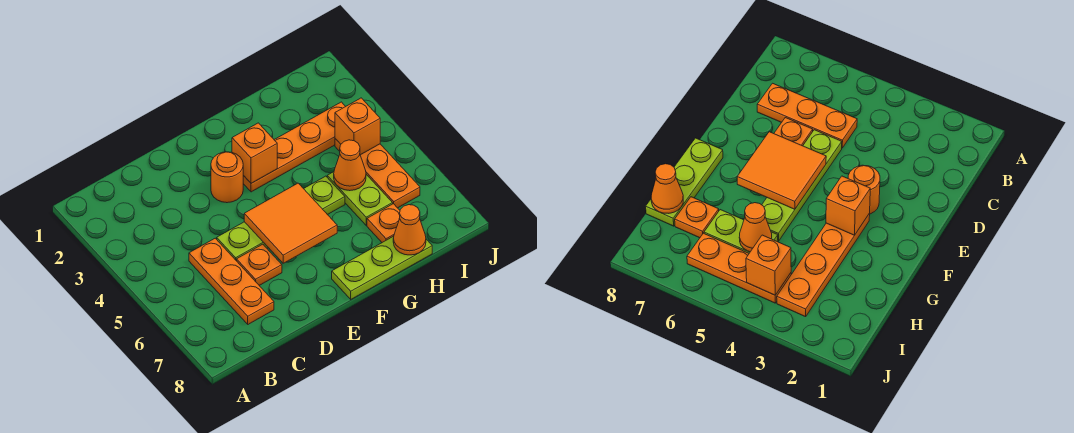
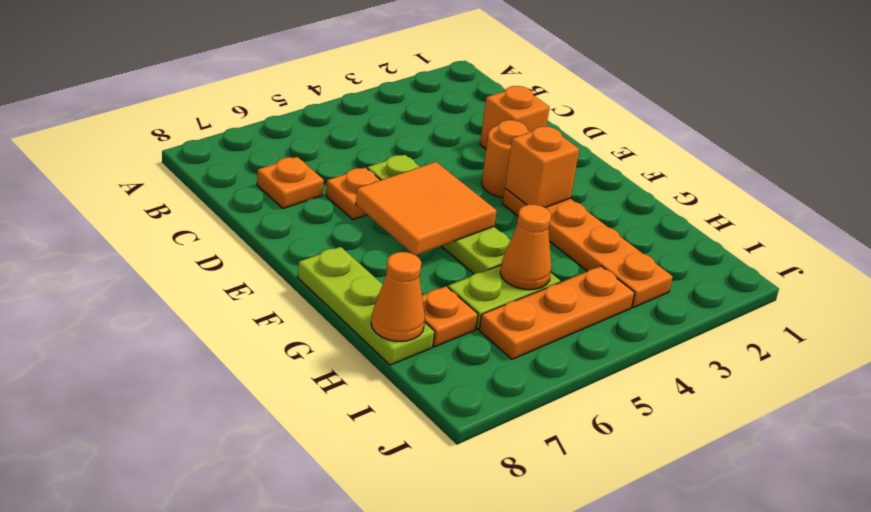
orange plate C5:C7 level 1 -> orange plate C7 level 1
orange brick I4 level 2 -> orange brick D2 level 1

